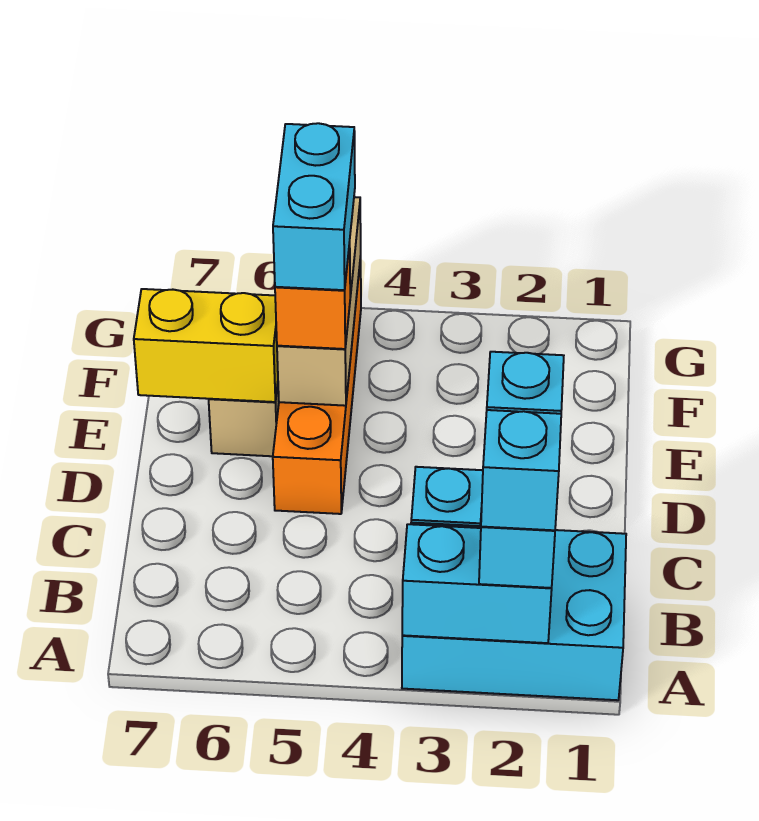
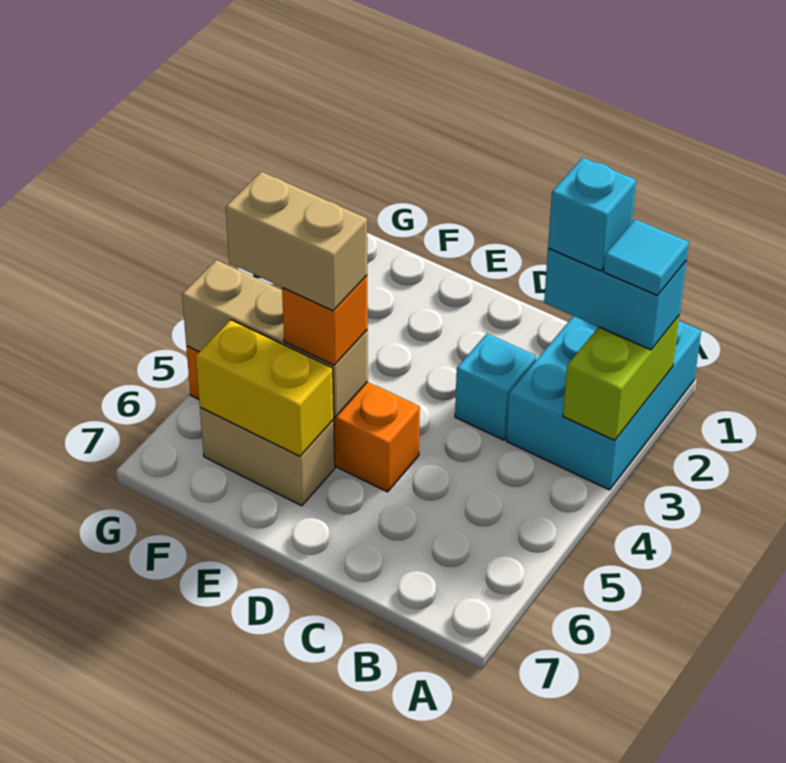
cyan brick A2:A3 level 2 -> lime brick A2:A3 level 2
cyan brick A2 level 4 -> cyan tile A2 level 4
cyan brick E5:F5 level 4 -> tan brick E5:F5 level 4
yellow brick E6:E7 level 2 -> yellow brick E6:F6 level 2

